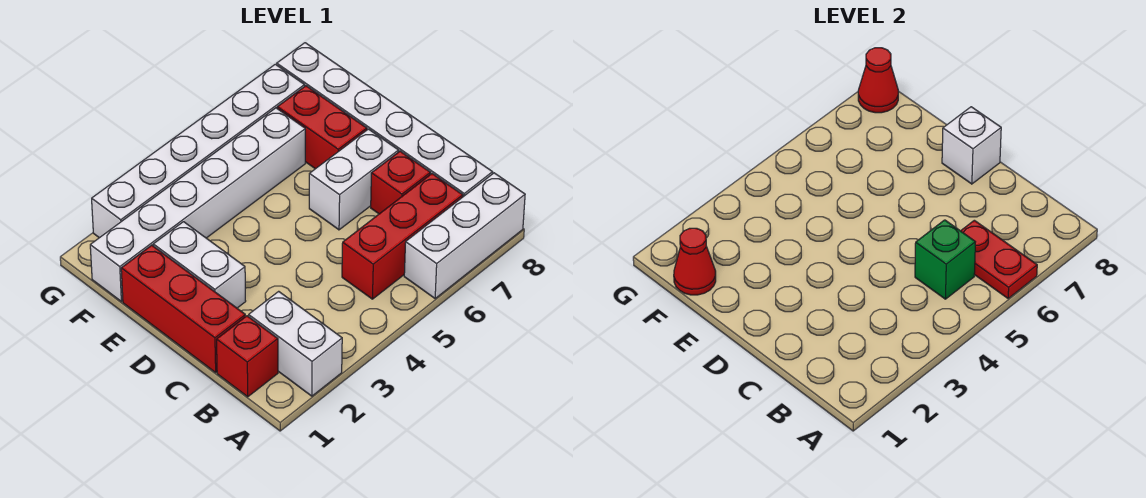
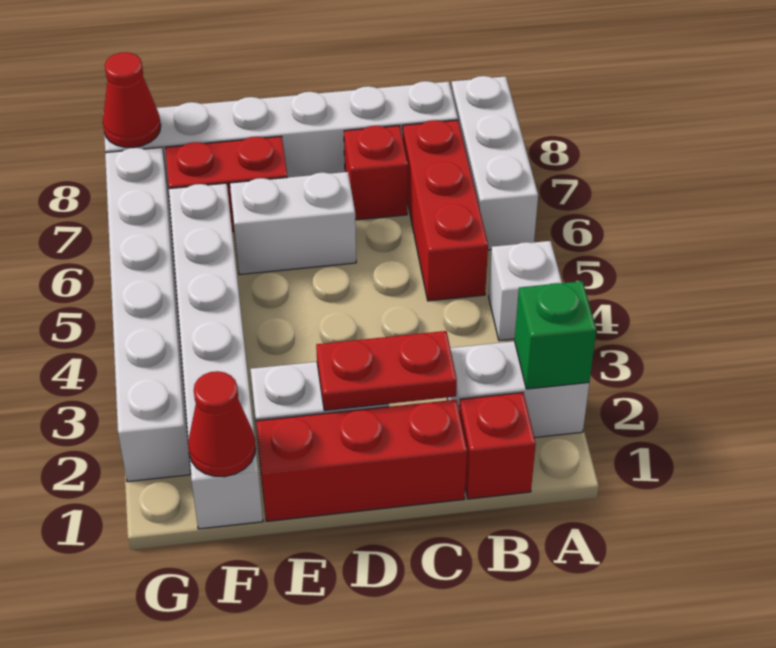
red plate A6:B6 level 2 -> red plate C2:D2 level 2
green brick B5 level 2 -> green brick A2 level 2
white brick D6:D7 level 1 -> white brick D6:E6 level 1
white brick D8 level 2 -> white brick A4 level 1

